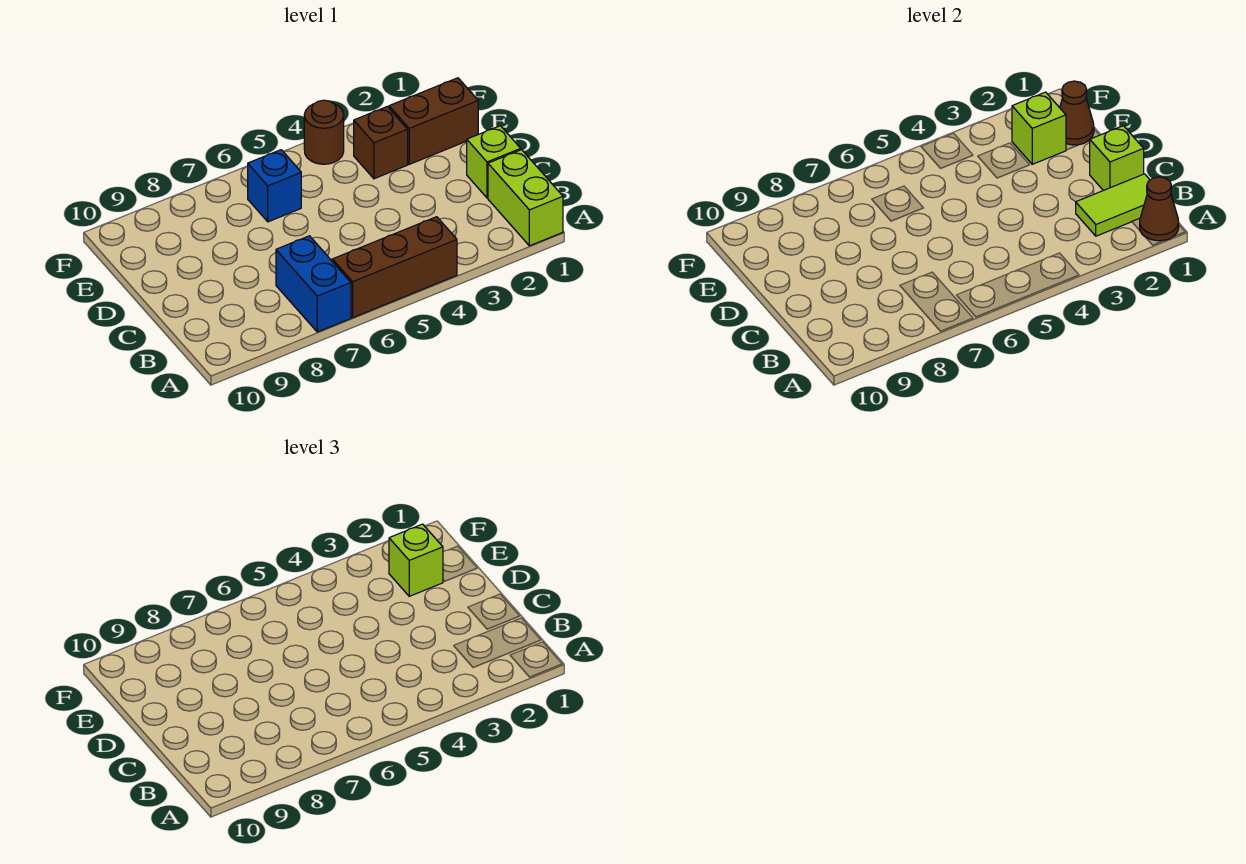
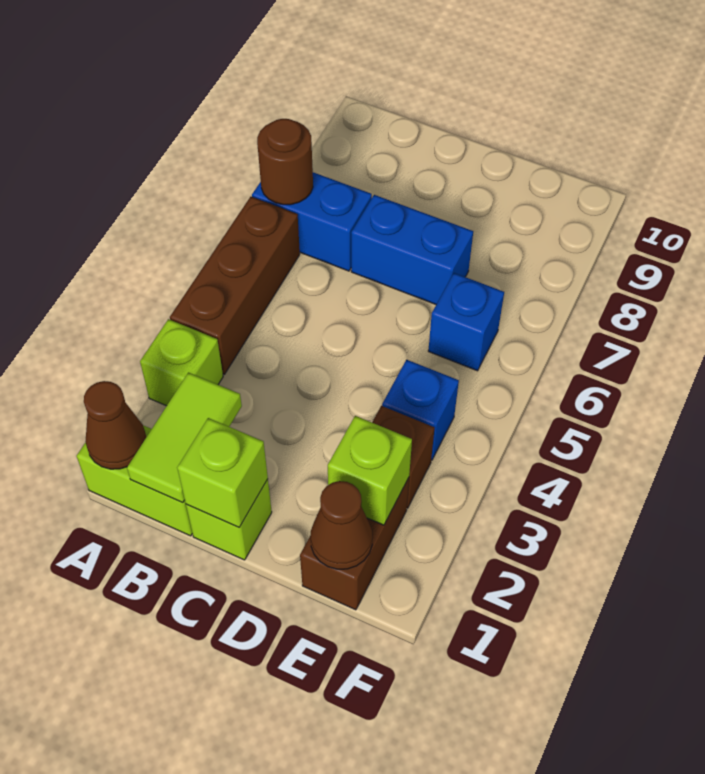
none -> blue brick C7:D7 level 1
lime brick E2 level 3 -> lime brick A3 level 1
none -> blue brick E4 level 1
brown round brick F4 level 1 -> brown round brick A7 level 2

